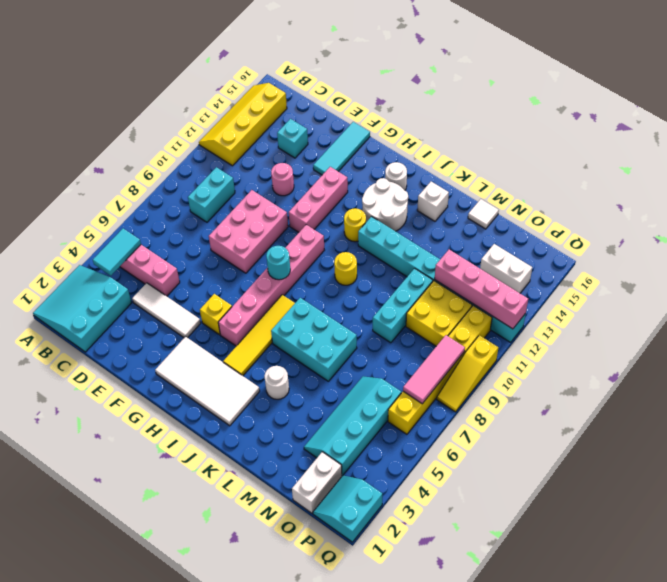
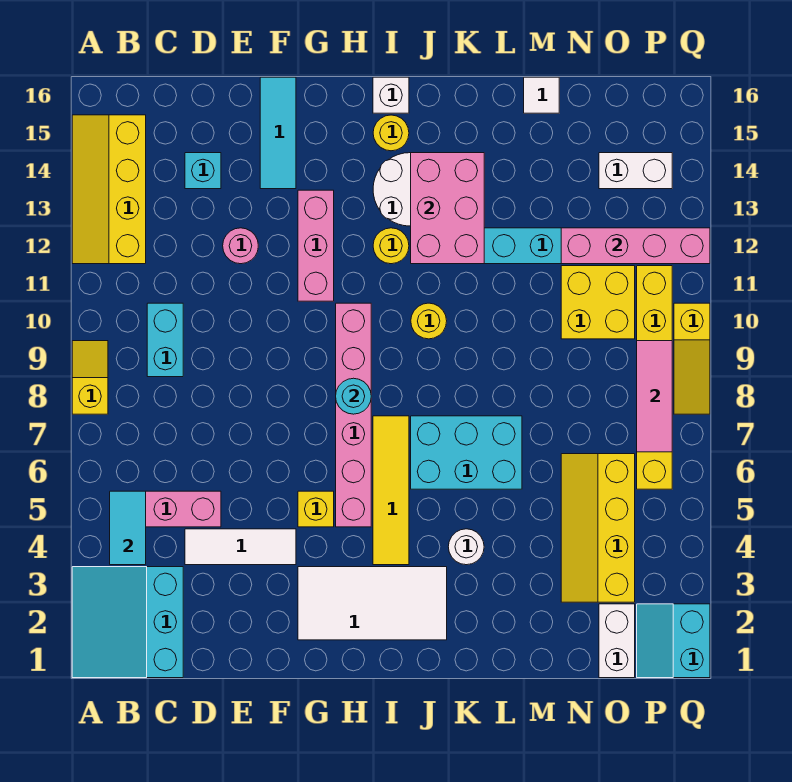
none -> yellow slope A8:A9 level 1 top 8
pink brick E8:F10 level 1 -> pink brick J12:K14 level 2
white round brick I15 level 1 -> yellow round brick I15 level 1
white brick K15 level 1 -> white brick I16 level 1
cyan brick M9:M11 level 1 -> none
cyan slope N3:O6 level 1 top O -> yellow slope N3:O6 level 1 top O

